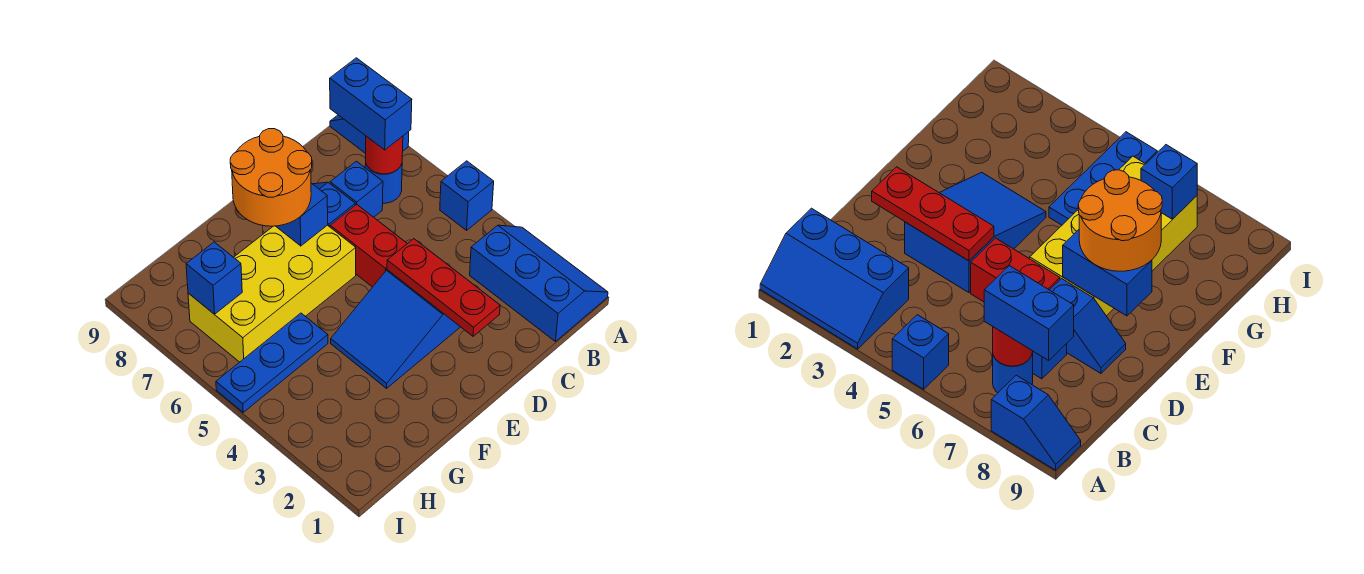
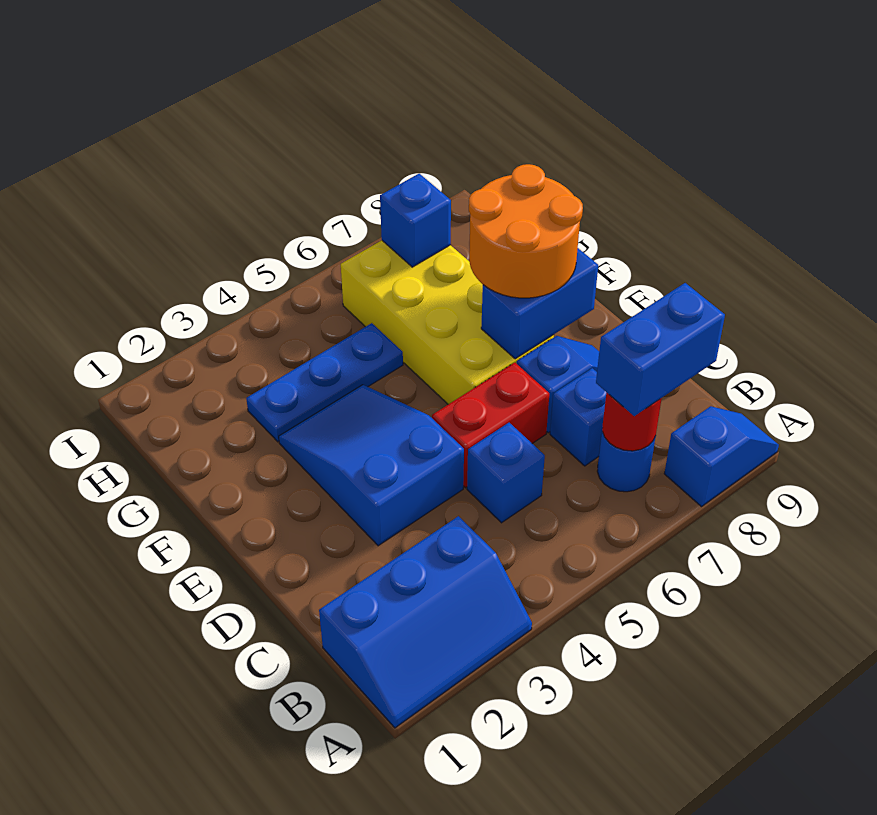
blue brick A5 level 1 -> blue brick C5 level 1
red plate D2:D4 level 2 -> none
blue plate G5:I5 level 1 -> blue plate G3:G5 level 1

